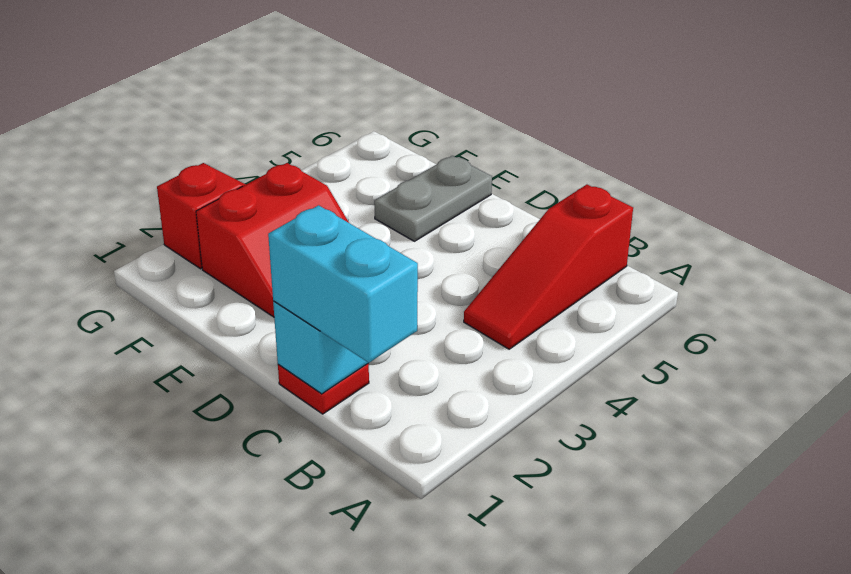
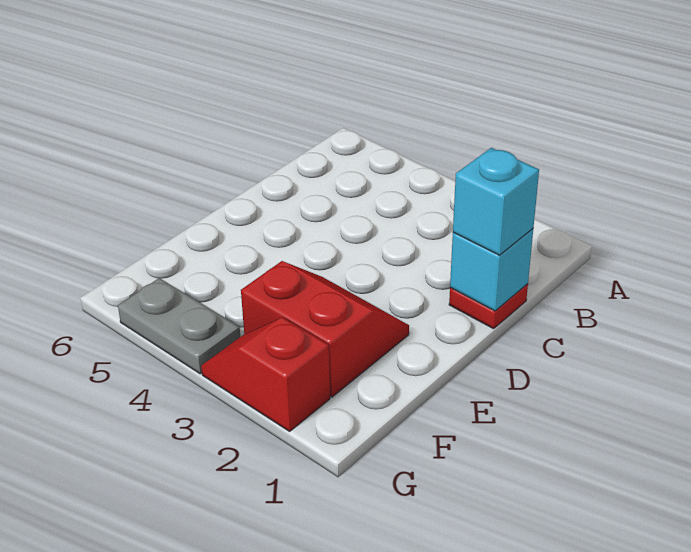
cyan brick B1:C1 level 3 -> cyan brick C1 level 3
red slope B4:B6 level 1 top 6 -> none
grey plate E5:E6 level 1 -> grey plate G4:G5 level 1

